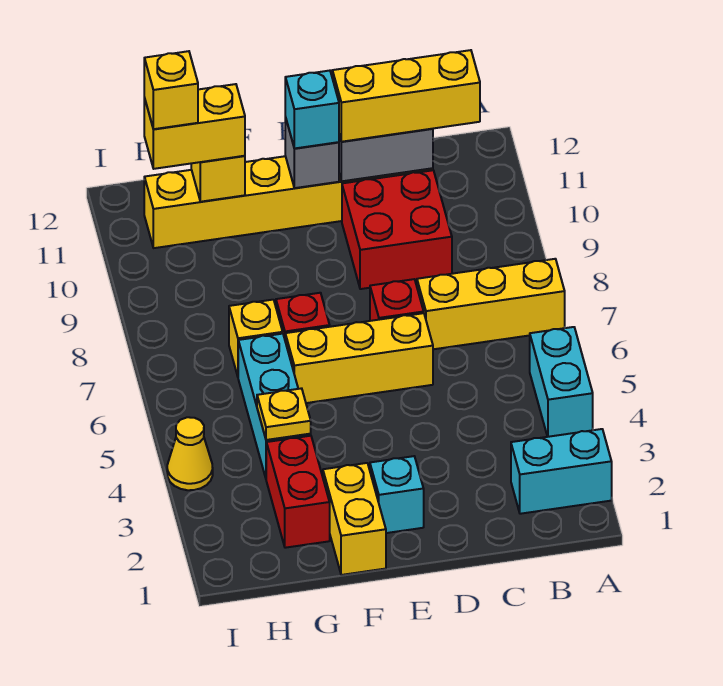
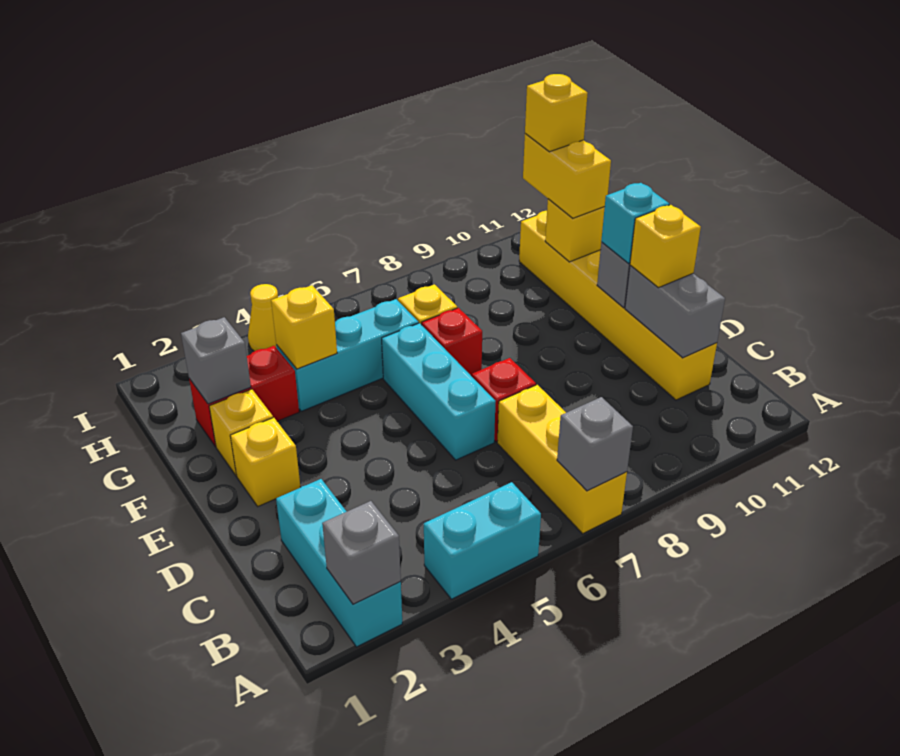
cyan brick A2:B2 level 1 -> cyan brick A2:C2 level 1
none -> grey brick A2 level 2
none -> grey brick A7 level 2
yellow brick B11:D11 level 3 -> yellow brick D11 level 3
red brick C9:D10 level 1 -> none
yellow brick D6:F6 level 1 -> cyan brick D6:F6 level 1
cyan brick E2 level 1 -> yellow brick E2 level 1
yellow brick F1:F2 level 1 -> yellow brick F2 level 1
none -> grey brick G2 level 2
yellow plate G4 level 2 -> yellow brick G4 level 2

